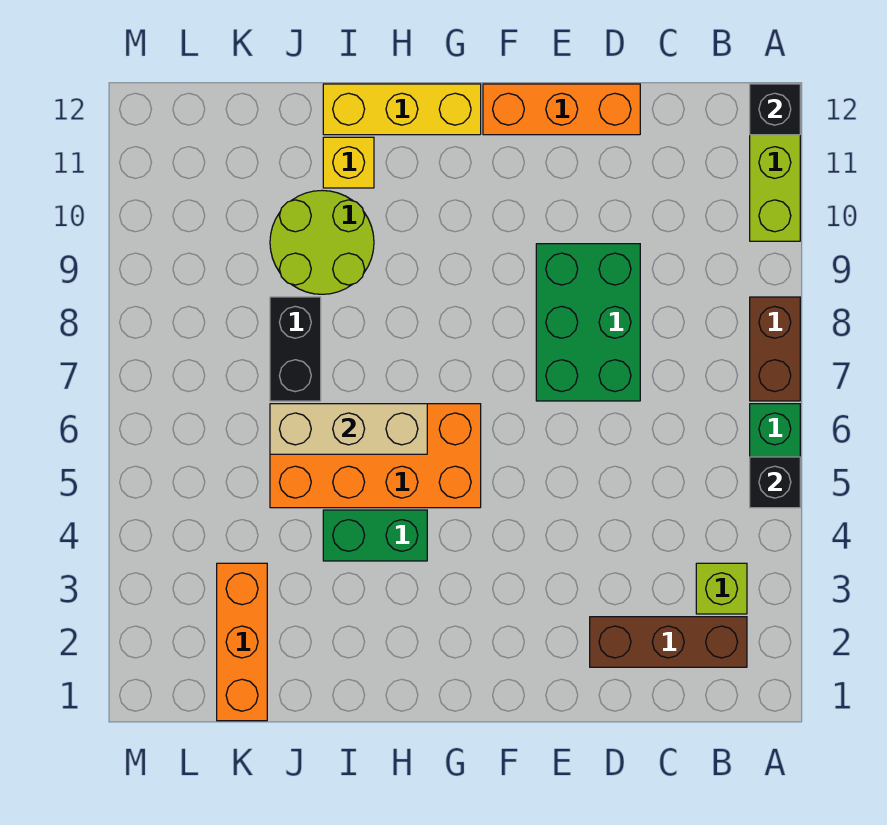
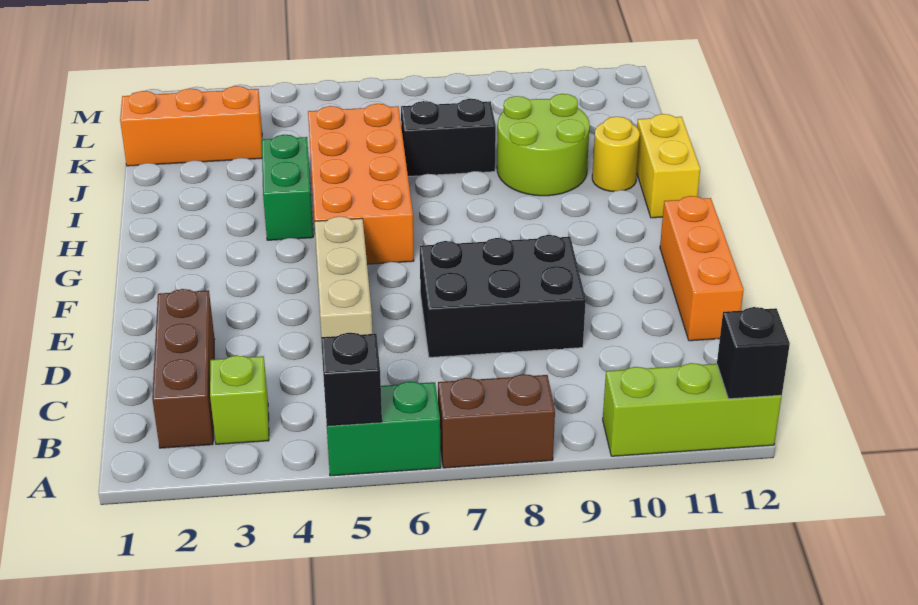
green brick D7:E9 level 1 -> black brick D7:E9 level 1
yellow brick G12:I12 level 1 -> yellow brick H12:I12 level 1
tan brick H6:J6 level 2 -> tan brick D5:F5 level 1
yellow brick I11 level 1 -> yellow round brick I11 level 1

